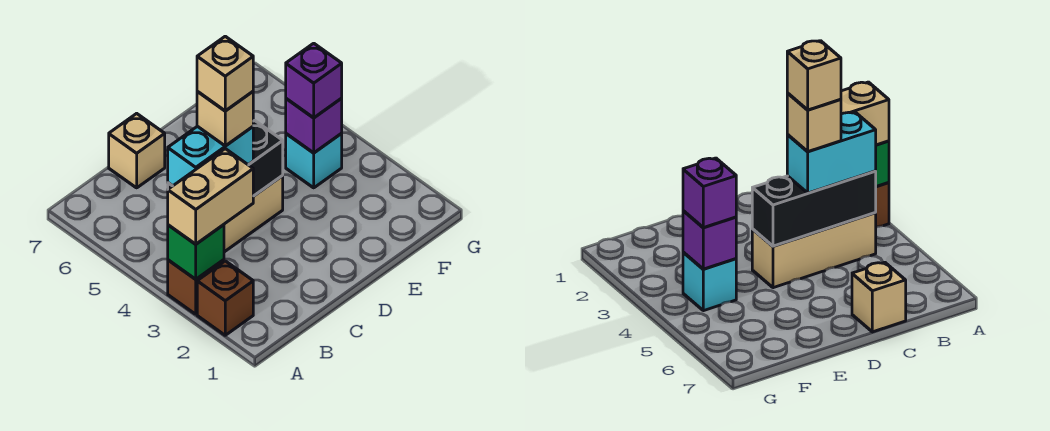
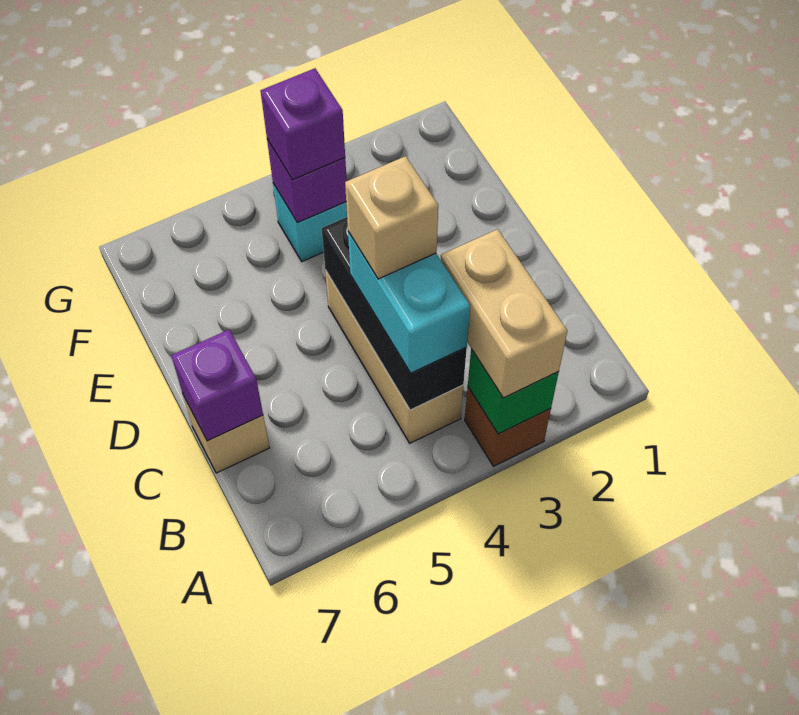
brown brick A2 level 1 -> none
tan brick C4 level 5 -> none
none -> purple brick C7 level 2

